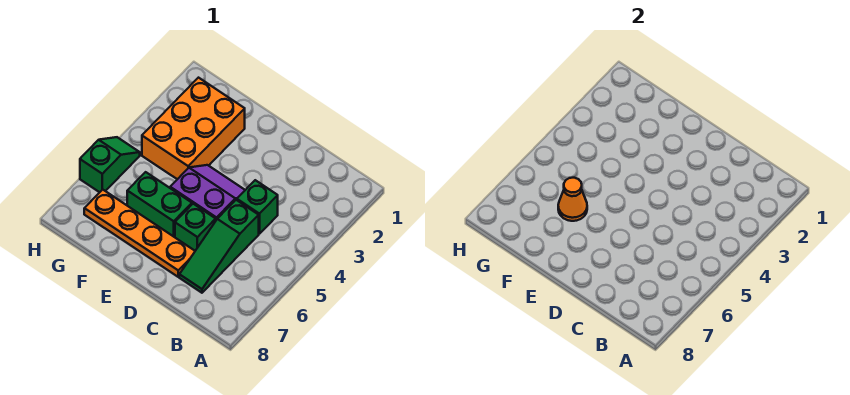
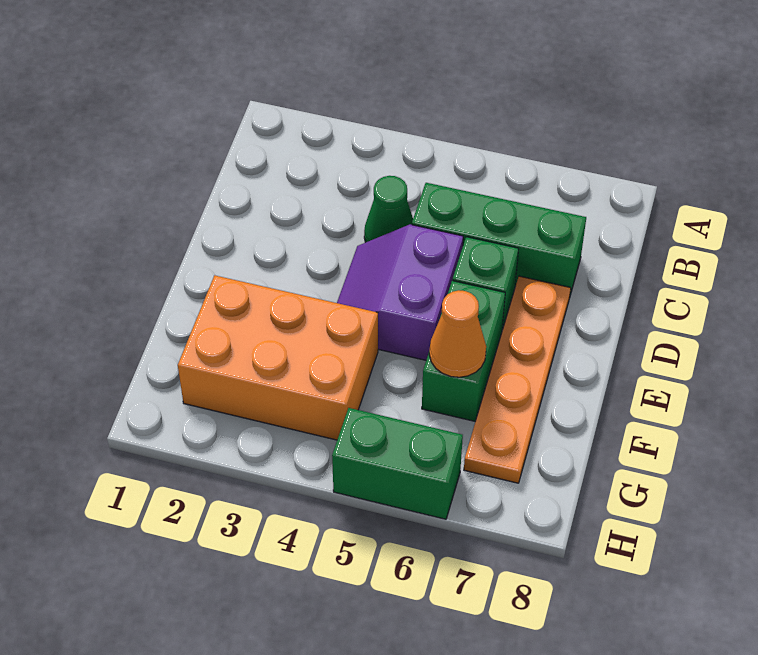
green brick C4 level 1 -> green cone C4 level 1
green slope C5:C7 level 1 top 5 -> green brick C5:C7 level 1
green slope H5:H6 level 1 top 6 -> green brick H5:H6 level 1

